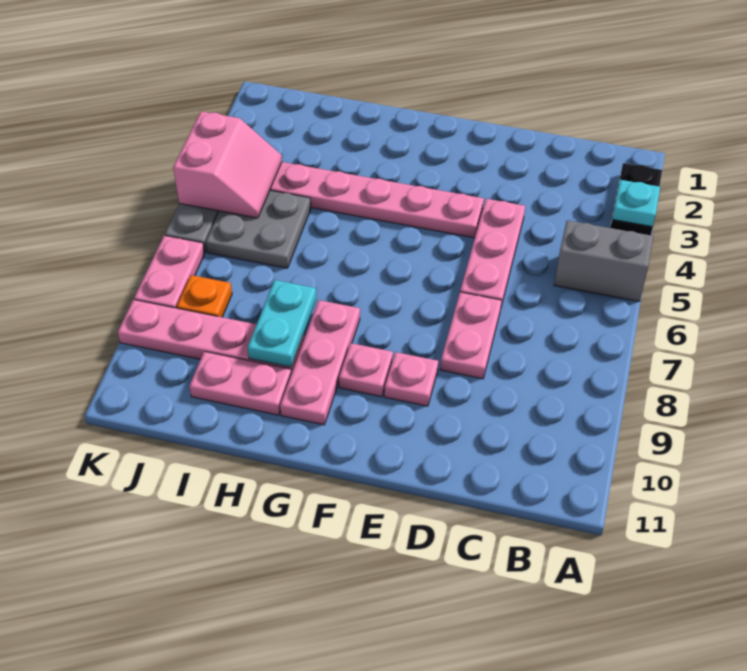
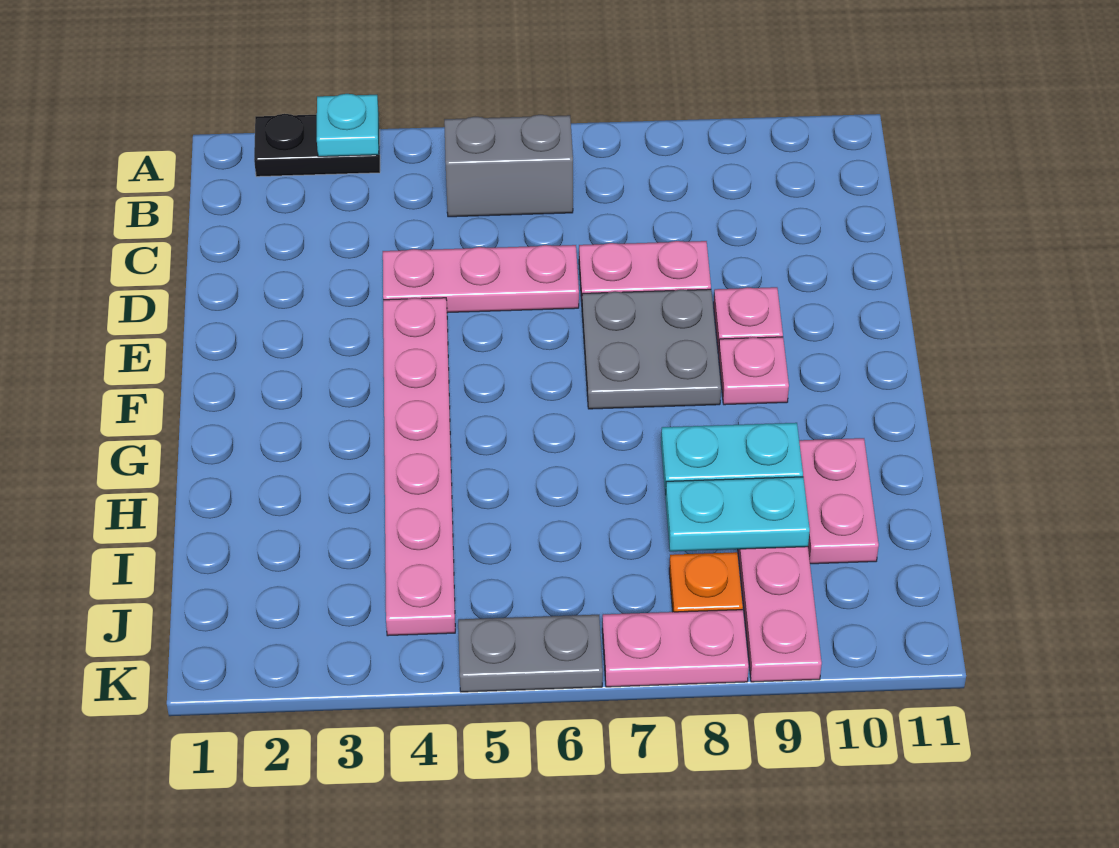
grey brick A5:B5 level 1 -> grey brick B5:B6 level 1
pink plate G8:G10 level 1 -> none
grey plate I5:J6 level 1 -> grey plate E7:F8 level 1
none -> cyan plate I8:I9 level 2
pink slope J4:K5 level 2 top K -> none

